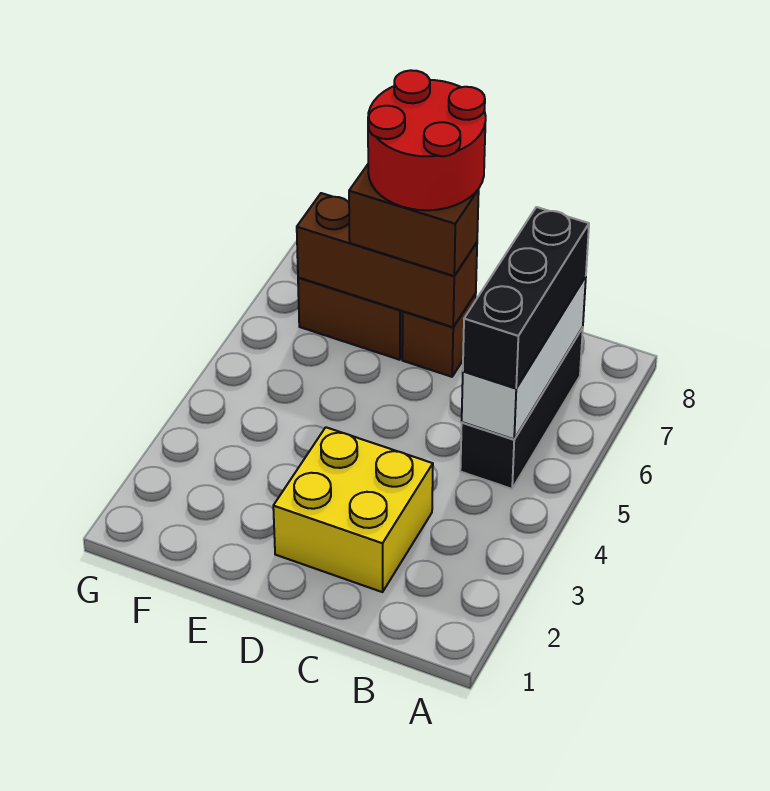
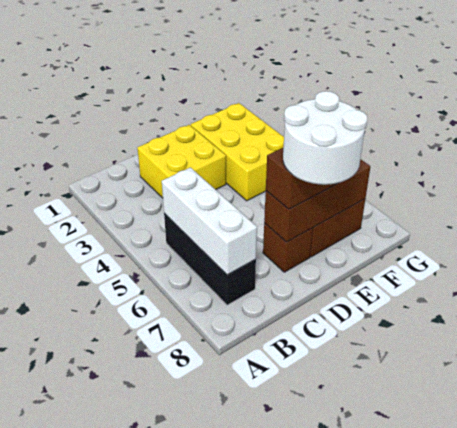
black brick B5:B7 level 3 -> none
red round brick D7:E8 level 4 -> white round brick D7:E8 level 4
none -> yellow brick E2:F4 level 1

